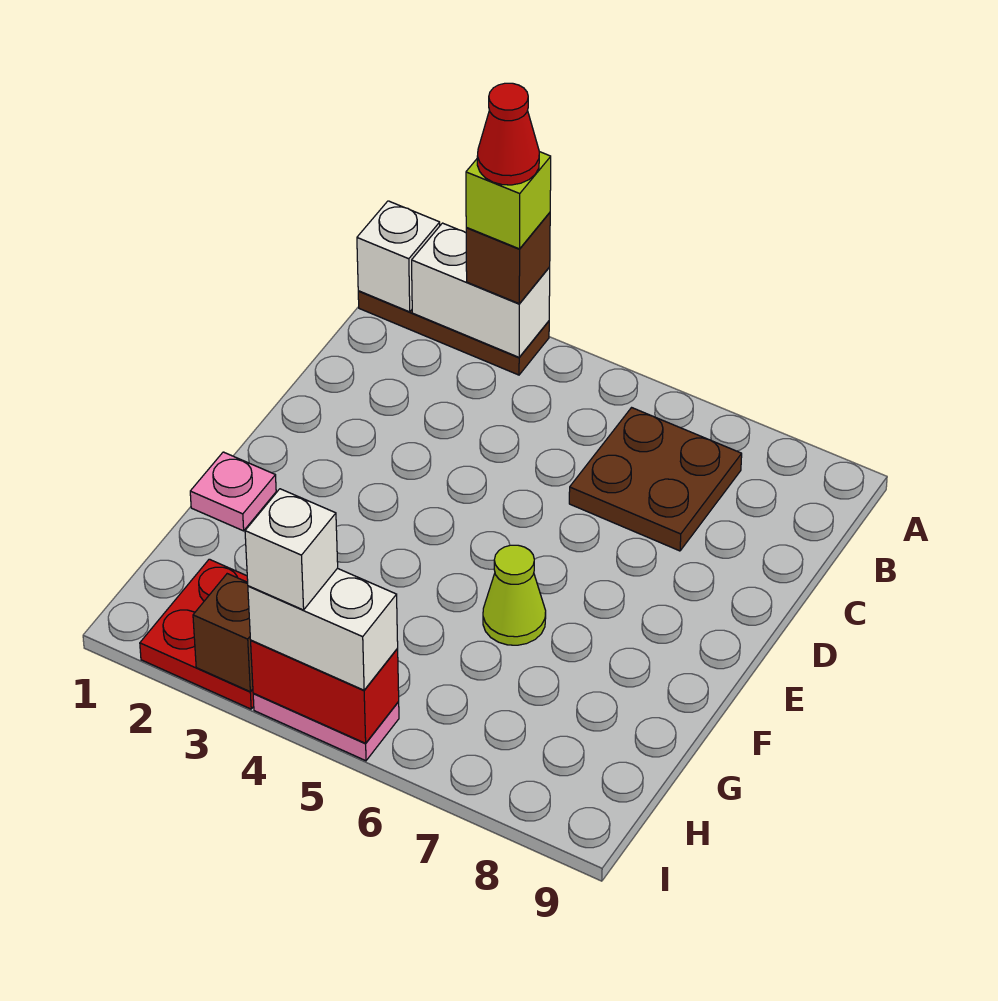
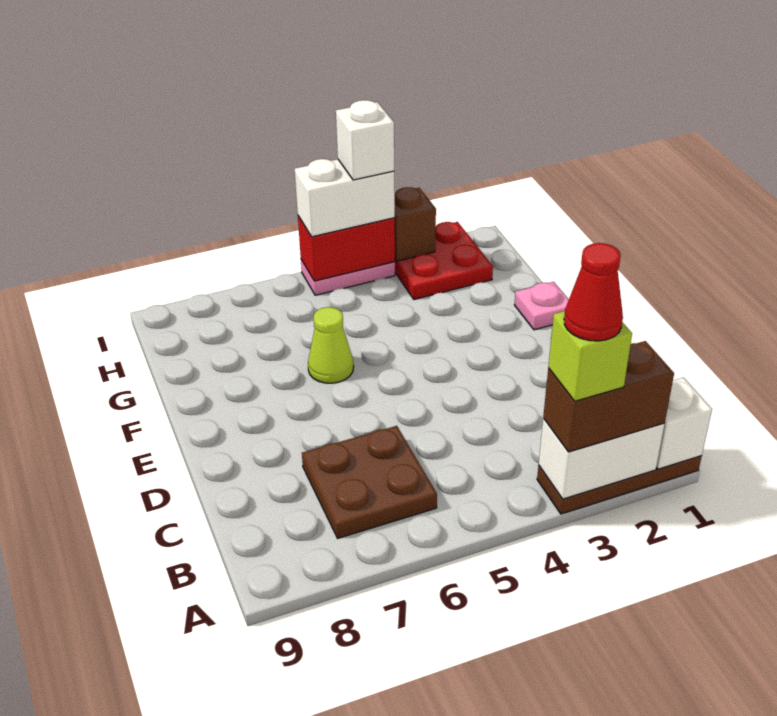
brown brick A3 level 3 -> brown brick A2:A3 level 3

